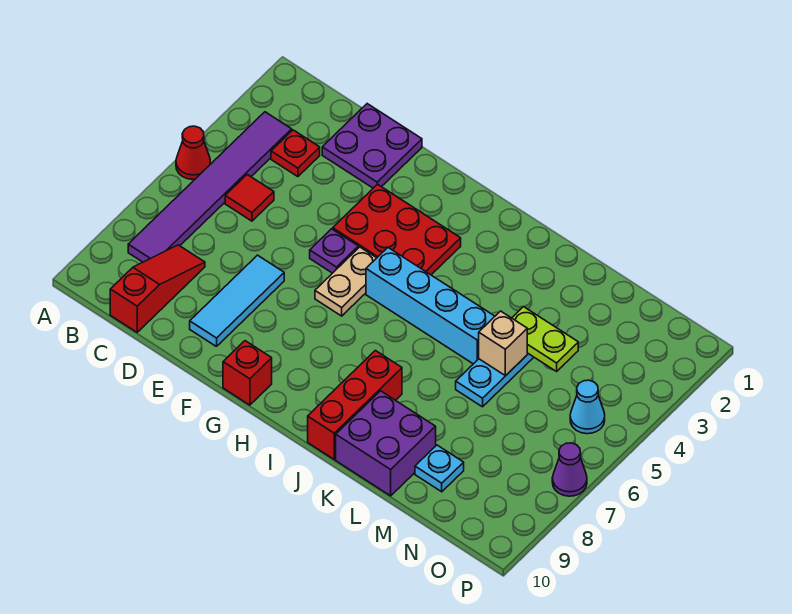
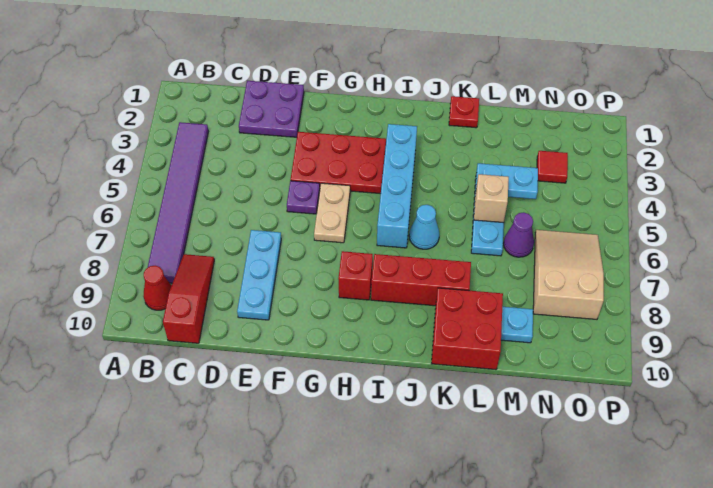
red cone A5 level 1 -> red cone B9 level 1
red plate C3 level 1 -> red plate K1 level 1
red tile C5 level 1 -> red tile N3 level 1
cyan tile E7:E9 level 1 -> cyan plate E7:E9 level 1
red brick G10 level 1 -> red brick H8 level 1
cyan brick H5:K5 level 1 -> cyan brick I3:I6 level 1
red brick J8:J10 level 1 -> red brick I8:K8 level 1
purple brick K9:L10 level 1 -> red brick K9:L10 level 1
lime plate L4:M4 level 2 -> cyan plate L4:M4 level 2
none -> tan slope N6:O8 level 1 top 8
cyan cone O5 level 1 -> cyan cone J6 level 1
purple cone P7 level 1 -> purple cone M6 level 1

